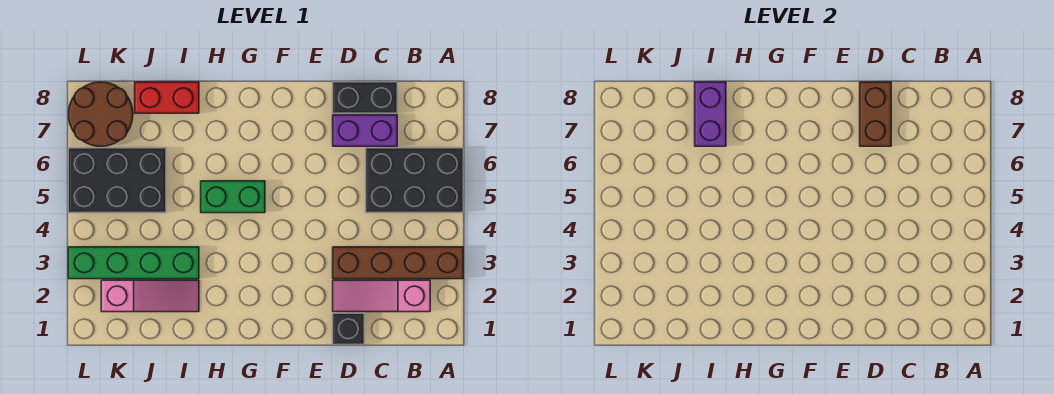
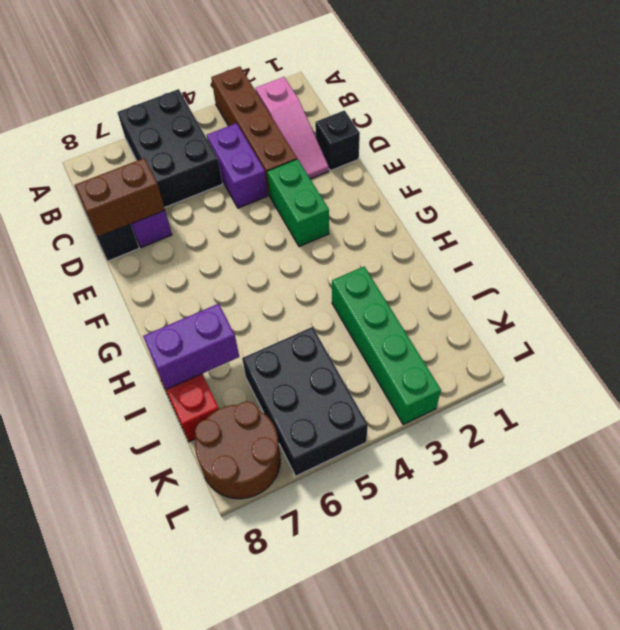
none -> purple brick C4:D4 level 1
green brick G5:H5 level 1 -> green brick E3:F3 level 1
pink slope I2:K2 level 1 top K -> none

